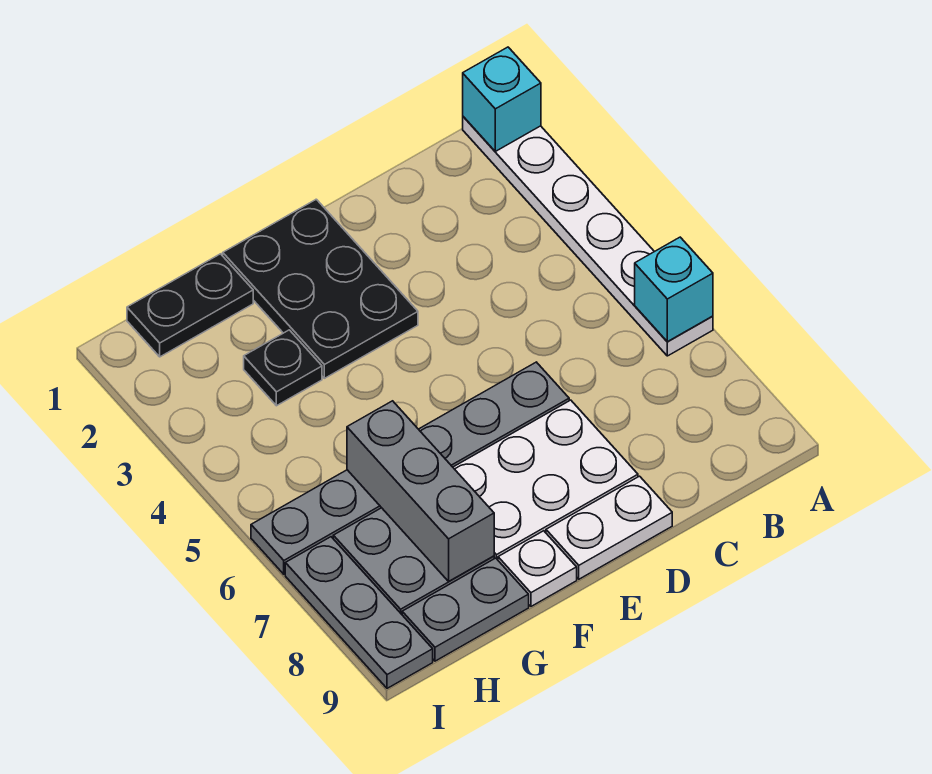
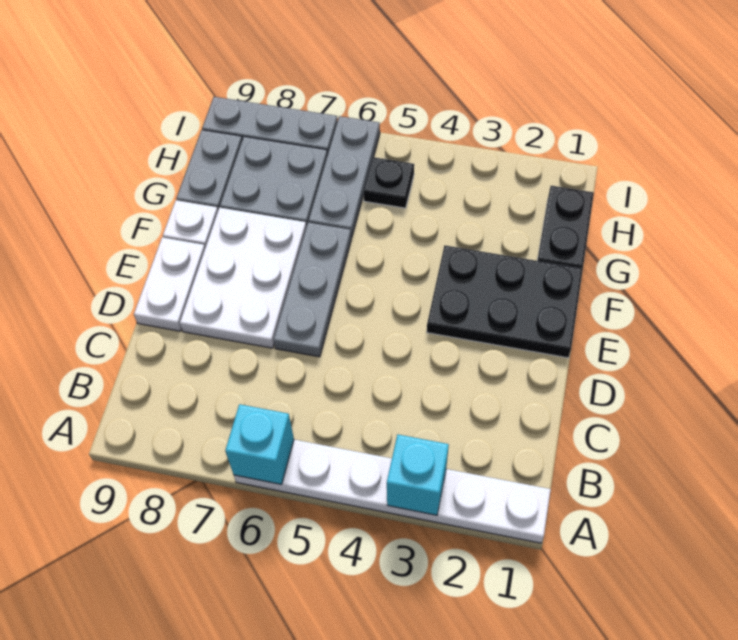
cyan brick A1 level 2 -> cyan brick A3 level 2
black plate G3 level 1 -> black plate H5 level 1
grey brick G6:G8 level 2 -> none

